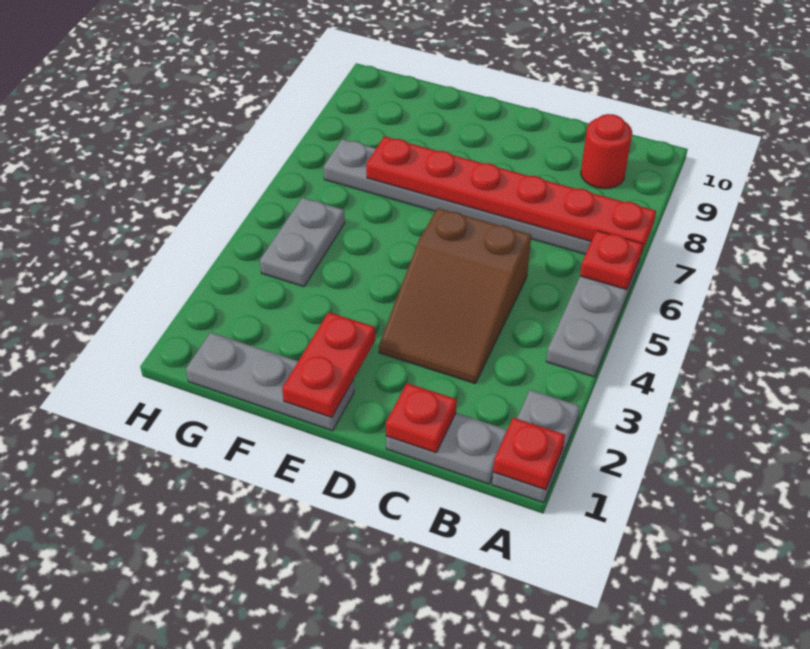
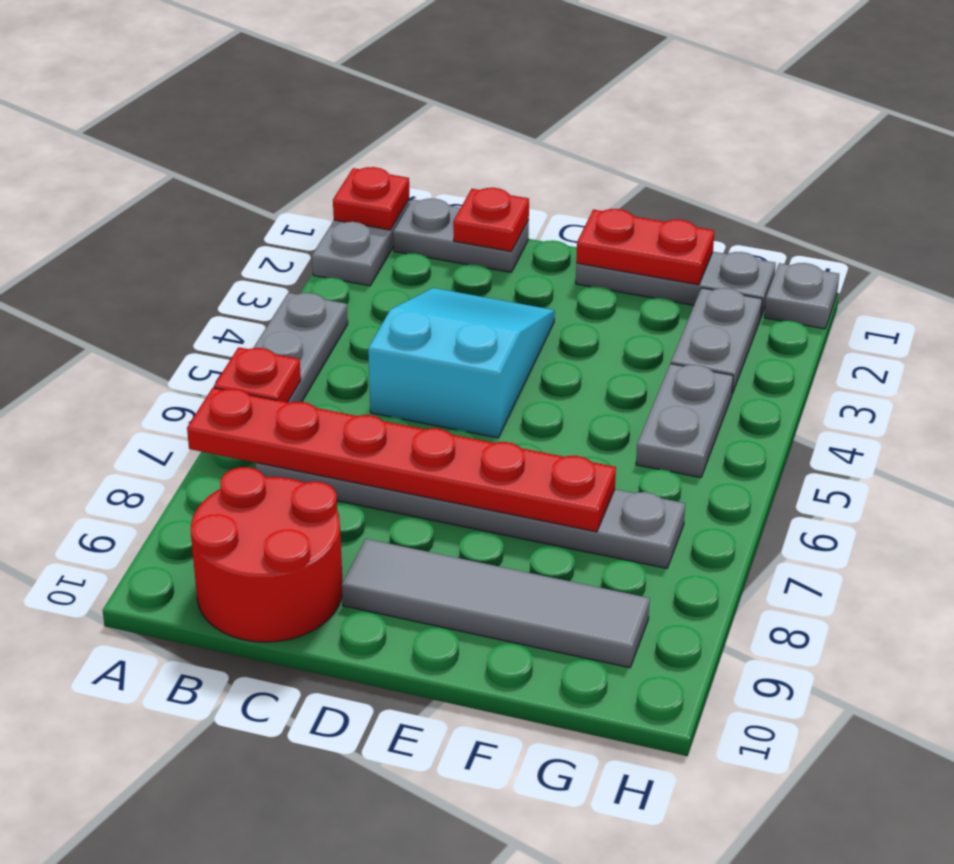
red round brick B9 level 1 -> red round brick B9:C10 level 1
brown slope C3:D5 level 1 top 5 -> cyan slope C3:D5 level 1 top 5
none -> grey tile D9:G9 level 1
red plate E1:E2 level 2 -> red plate E1:F1 level 2
none -> grey plate G2:G3 level 1
none -> grey plate H1 level 1

